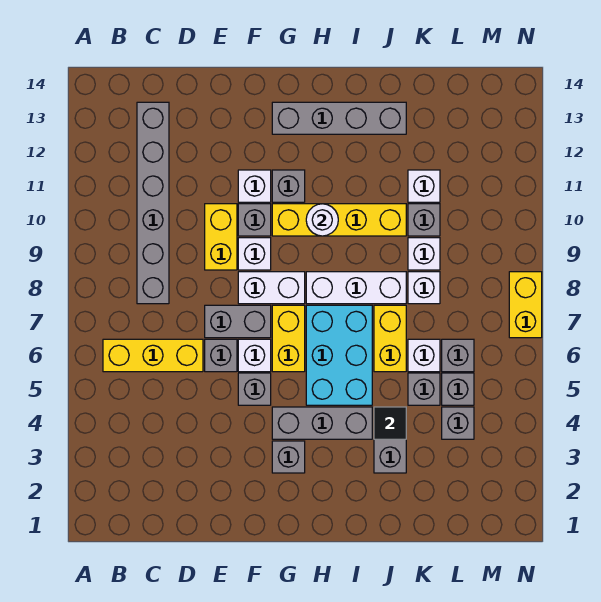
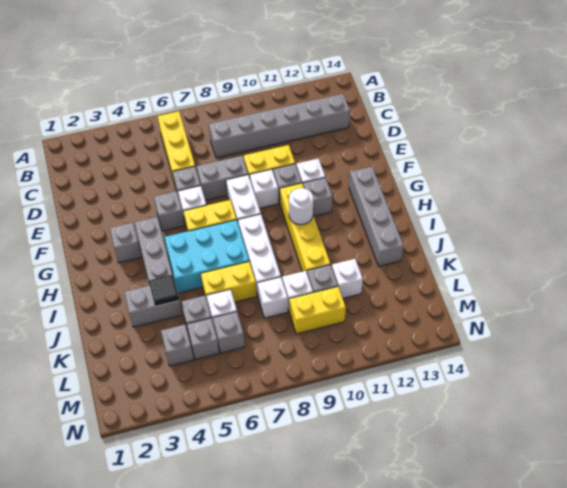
grey brick E7:F7 level 1 -> grey brick E7:E8 level 1
yellow brick N7:N8 level 1 -> yellow brick L9:L10 level 1

